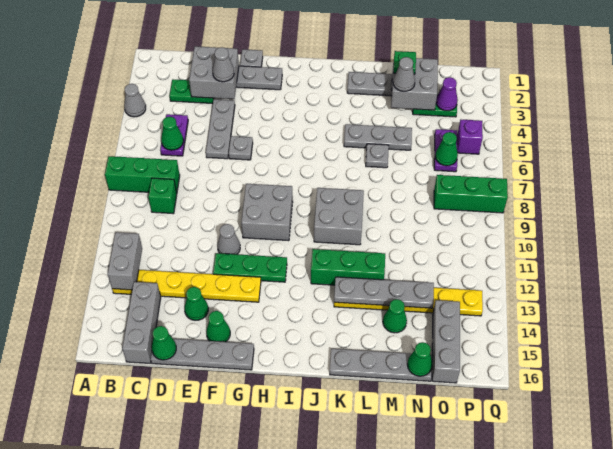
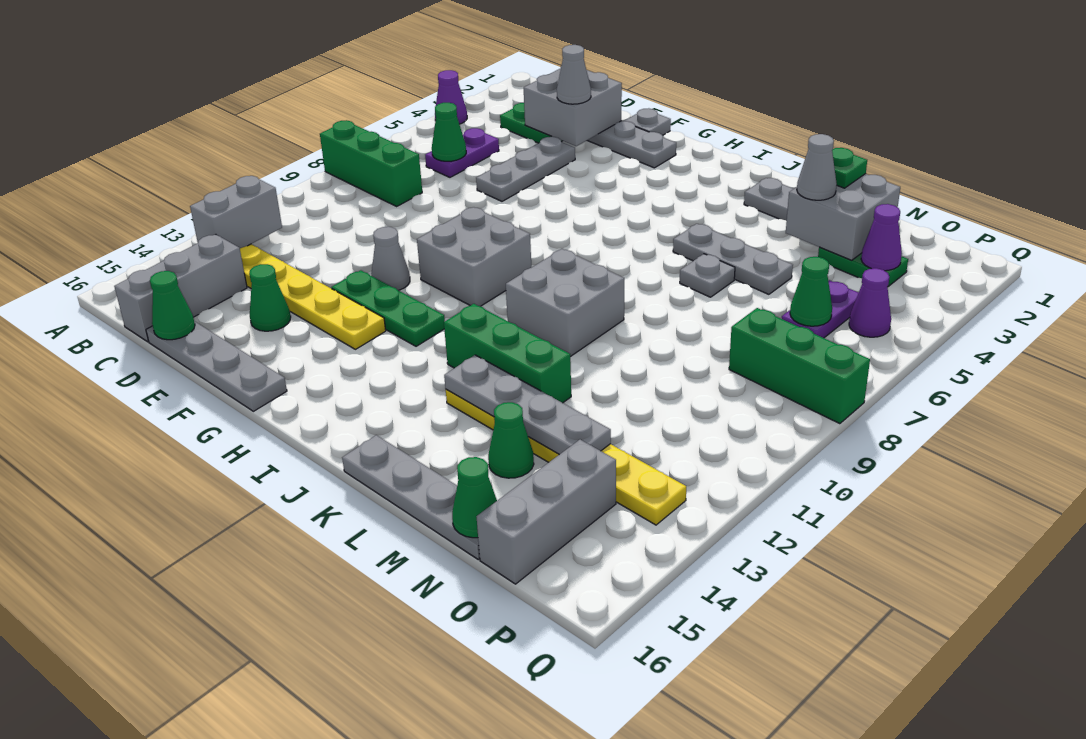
grey cone A4 level 1 -> purple cone A4 level 1
green brick C9 level 1 -> none
grey plate F6 level 1 -> none
green cone F15 level 1 -> none
purple brick P5 level 1 -> purple cone P5 level 1

